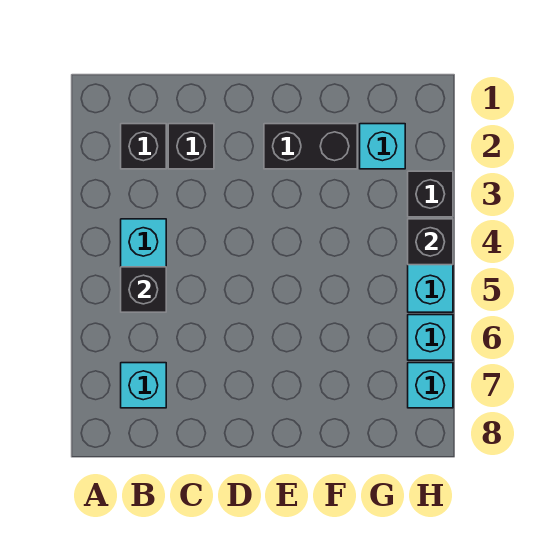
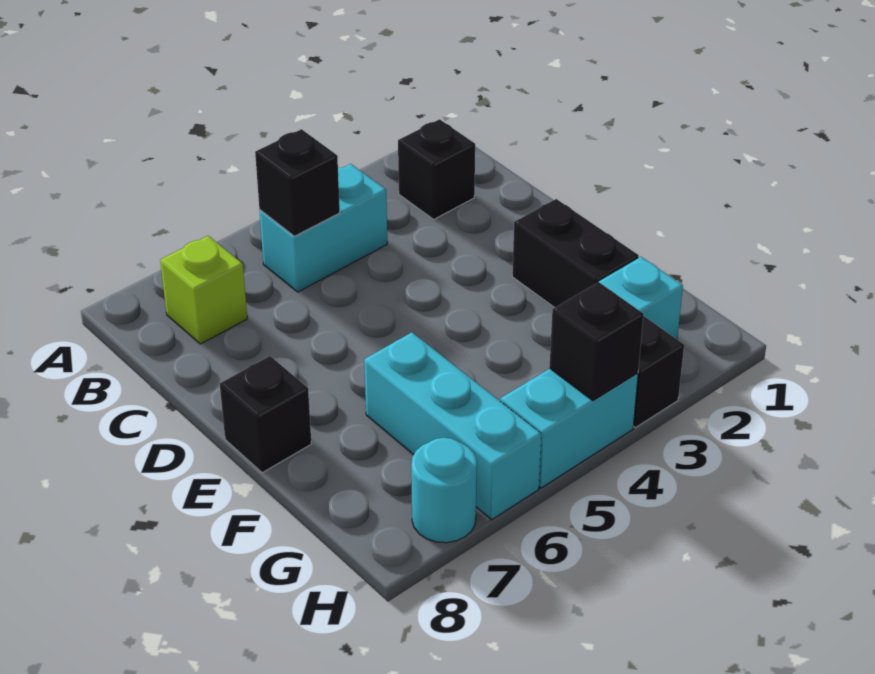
cyan brick B7 level 1 -> lime brick B7 level 1
black brick C2 level 1 -> black brick E8 level 1
cyan brick H6 level 1 -> cyan brick F6:H6 level 1
cyan brick H7 level 1 -> cyan round brick H7 level 1

